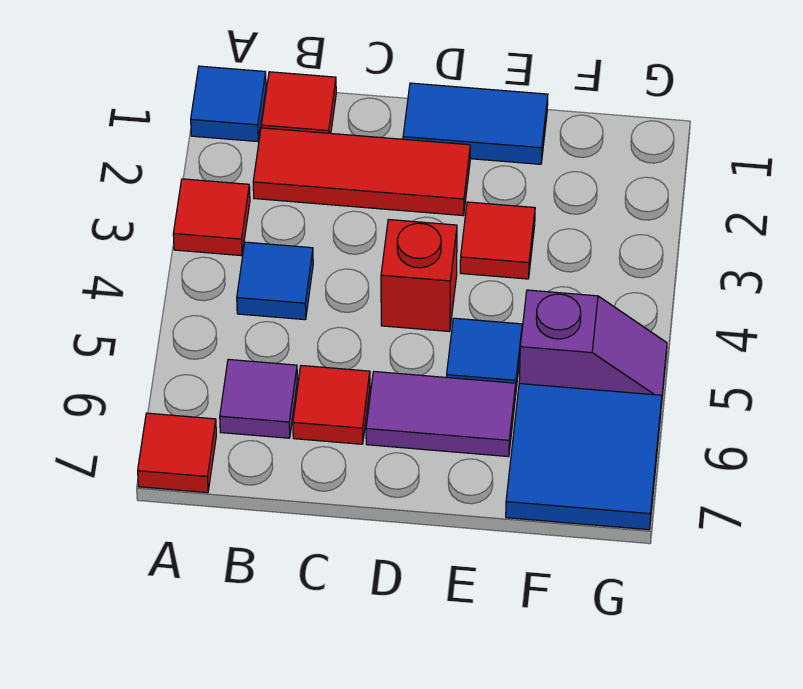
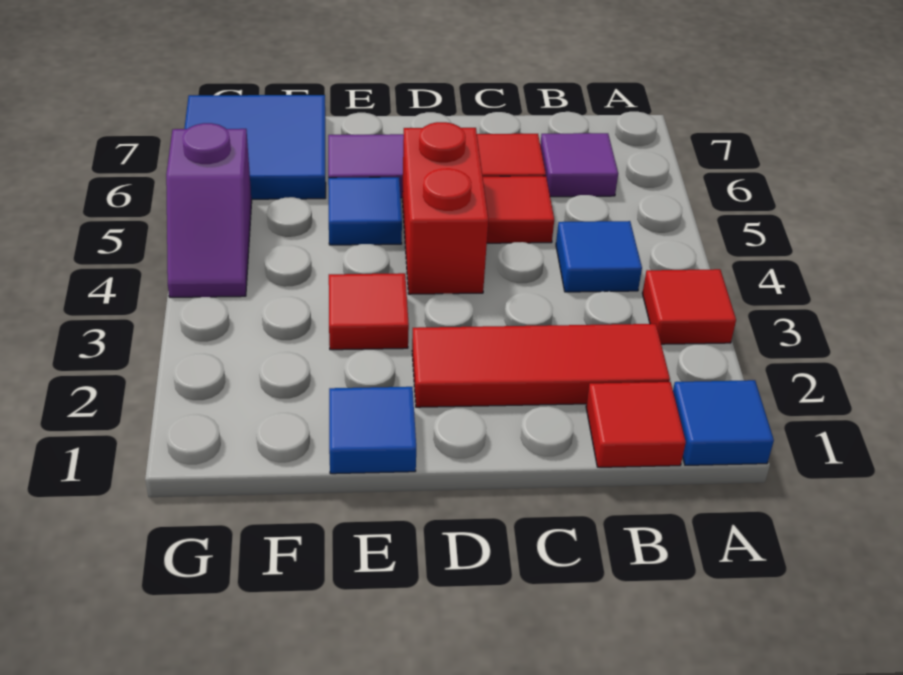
red tile A7 level 1 -> red tile C5 level 1
blue tile D1:E1 level 1 -> blue tile E1 level 1
red brick D4 level 1 -> red brick D4:D5 level 1
purple slope F5:G5 level 1 top F -> purple slope G4:G5 level 1 top 5

